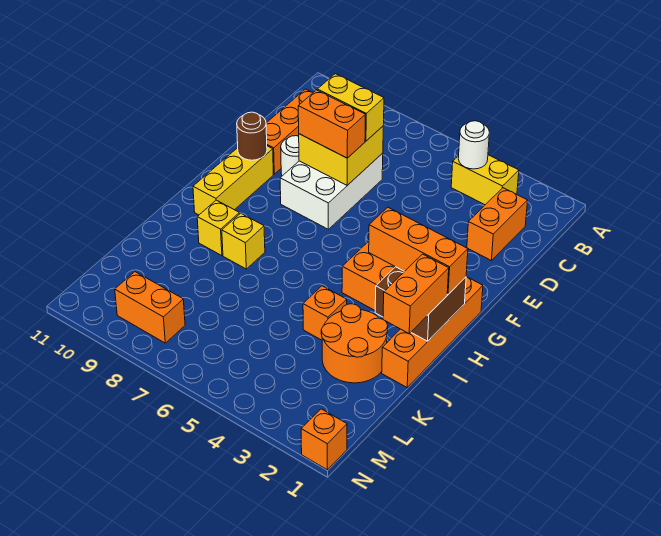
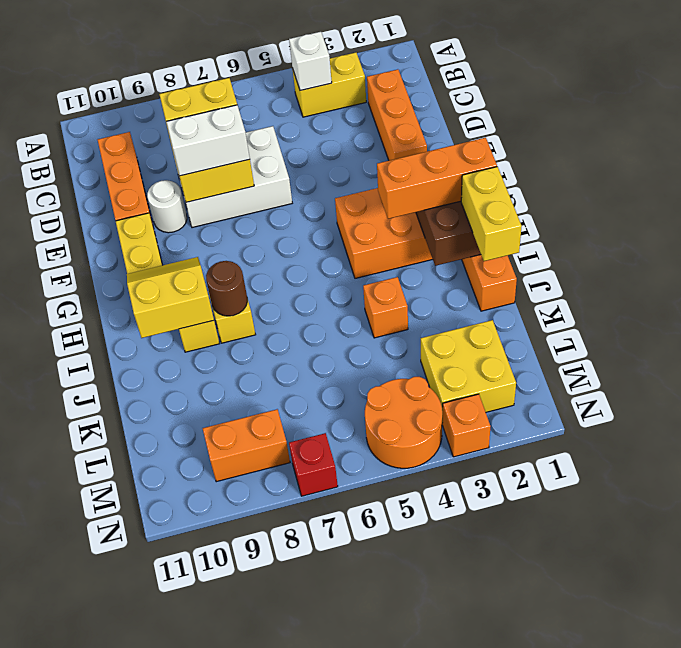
white round brick B4 level 2 -> white brick B4 level 2
orange brick C2:D2 level 1 -> orange brick C2:E2 level 1
white brick D7:F8 level 1 -> white brick D6:E8 level 1
orange brick E7:E8 level 3 -> white brick E7:E8 level 3
brown round brick F10 level 2 -> brown round brick I8 level 2
none -> yellow slope H9:I10 level 2 top I
orange brick I1:J1 level 3 -> yellow brick I1:J1 level 3
orange round brick J2:K3 level 1 -> orange round brick M4:N5 level 1
none -> yellow brick L2:M3 level 1
orange brick N1 level 1 -> orange brick N3 level 1
none -> red brick N7 level 1

